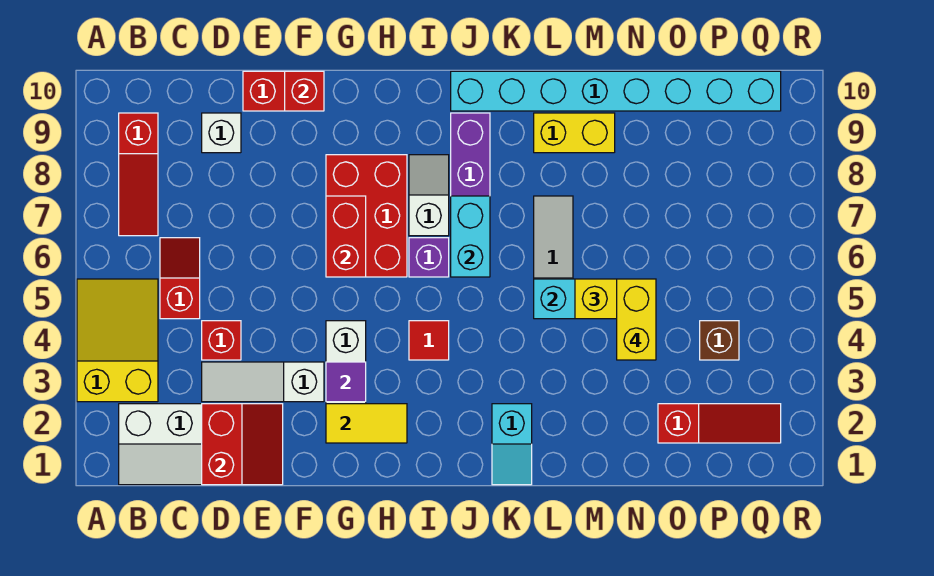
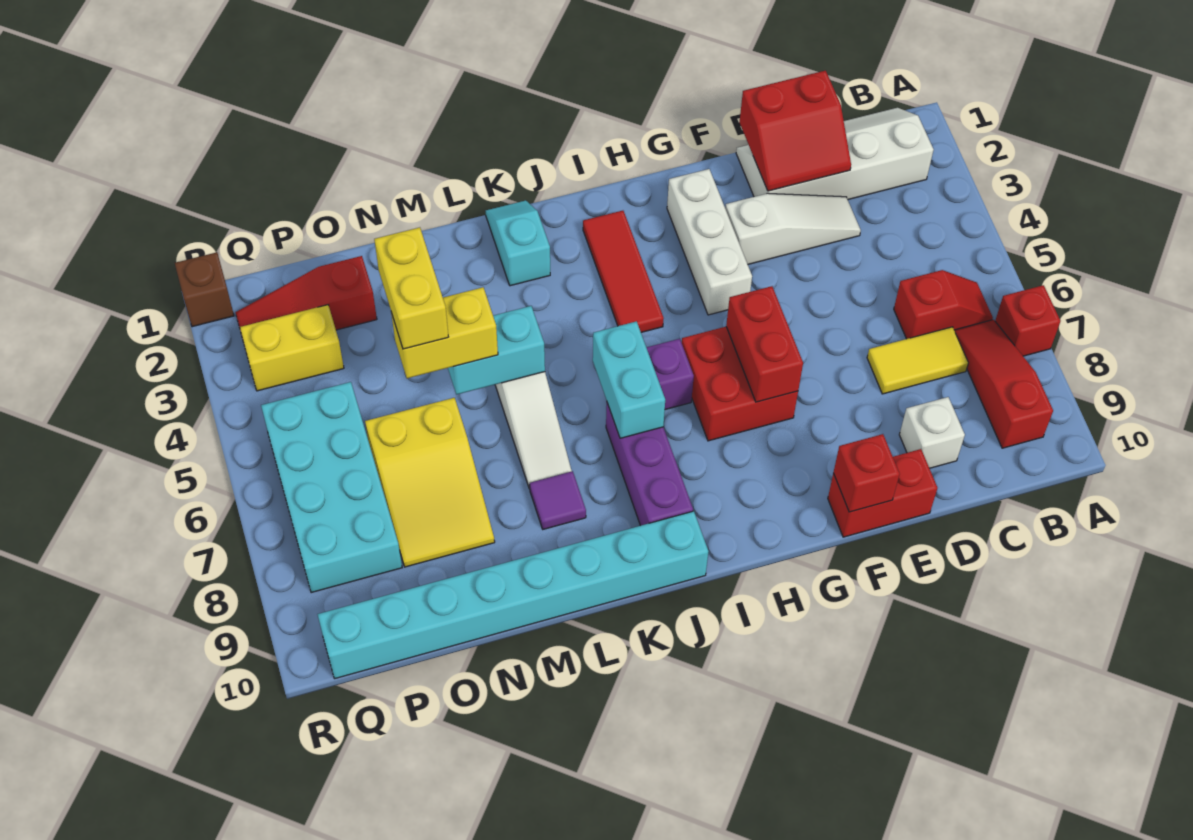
yellow slope A3:B5 level 1 top 3 -> yellow slope N6:O8 level 1 top 6
red slope C5:C6 level 1 top 5 -> red slope B6:C6 level 1 top C
red slope D1:E2 level 2 top D -> red slope D1:E2 level 2 top 1
red brick D4 level 1 -> red brick A7 level 1
yellow tile G2:H2 level 2 -> yellow tile C7:D7 level 1
purple tile G3 level 2 -> purple tile L8 level 1
red brick G6:H8 level 1 -> red brick G6:H7 level 1
red tile I4 level 1 -> red tile I2:I4 level 1
white slope I7:I8 level 1 top 7 -> none
yellow brick L9:M9 level 1 -> yellow brick P3:Q3 level 1
brown brick P4 level 1 -> brown brick R1 level 1
none -> cyan brick P5:Q8 level 1

